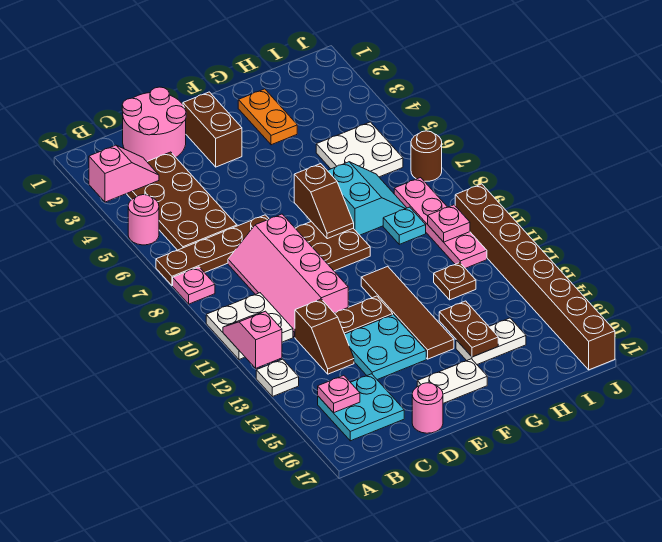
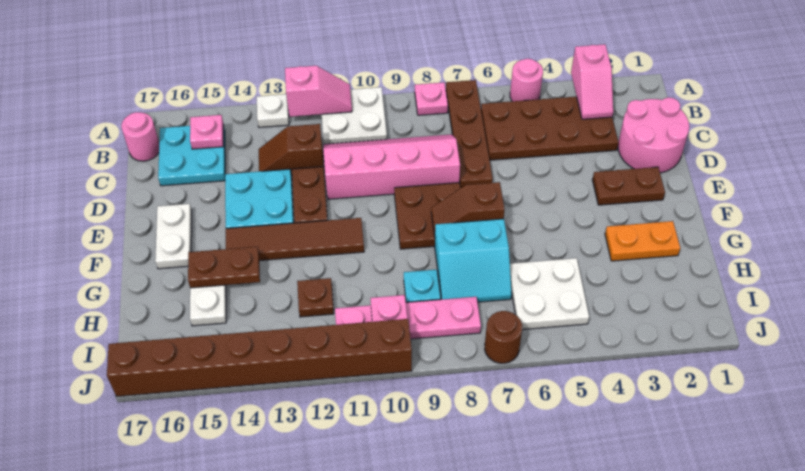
pink round brick D17 level 1 -> pink round brick B17 level 1
brown brick E2:E3 level 1 -> brown plate E2:E3 level 1

